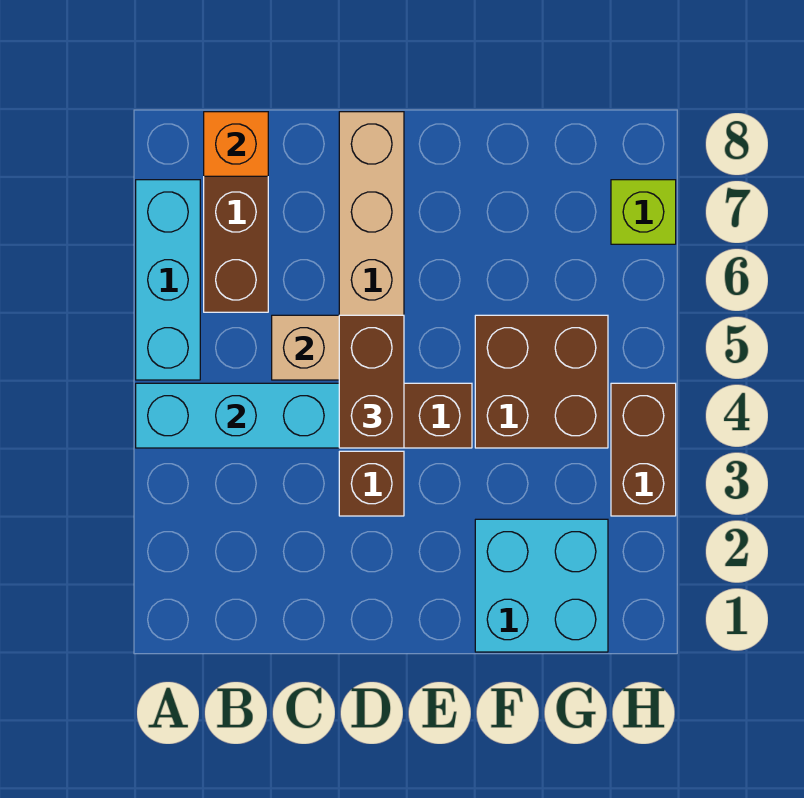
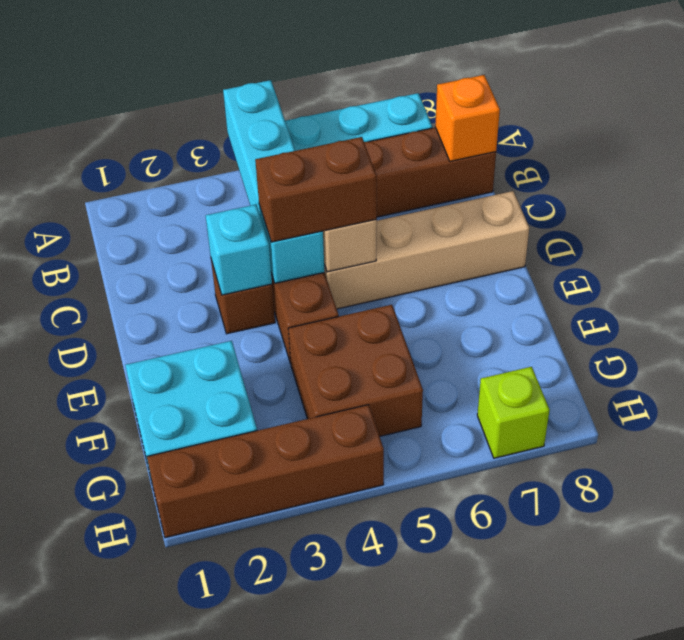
none -> cyan brick D3 level 2
brown brick H3:H4 level 1 -> brown brick H1:H4 level 1

